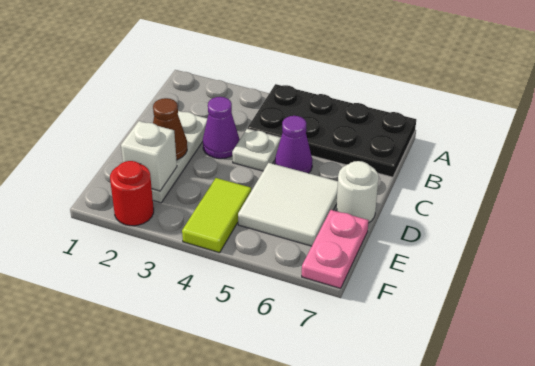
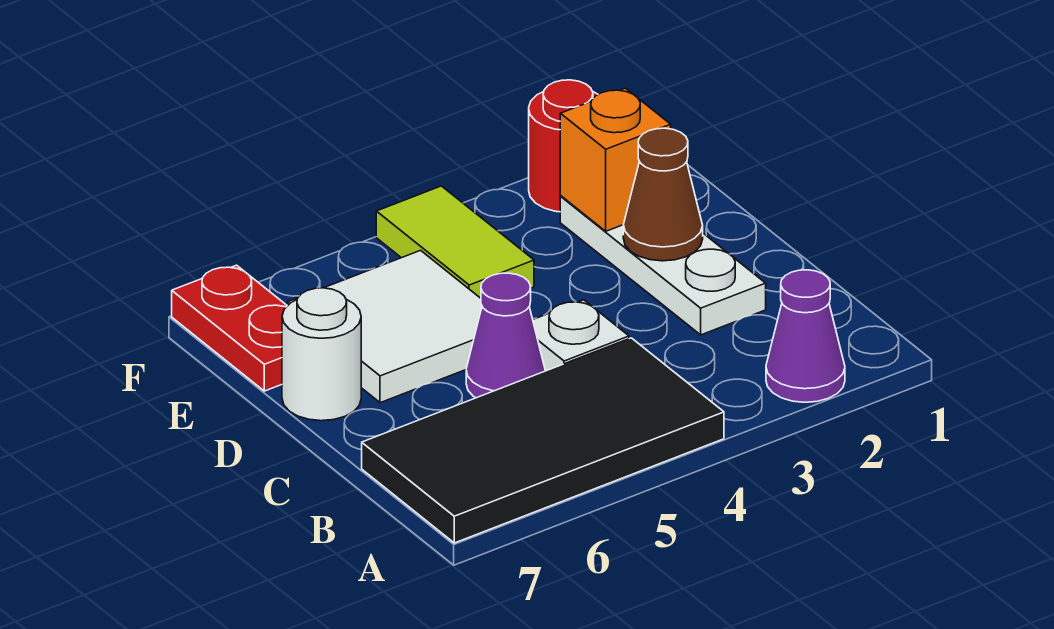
black plate A4:B7 level 1 -> black tile A4:B7 level 1
purple cone C3 level 1 -> purple cone A2 level 1
white brick E2 level 2 -> orange brick E2 level 2
pink plate E7:F7 level 1 -> red plate E7:F7 level 1

